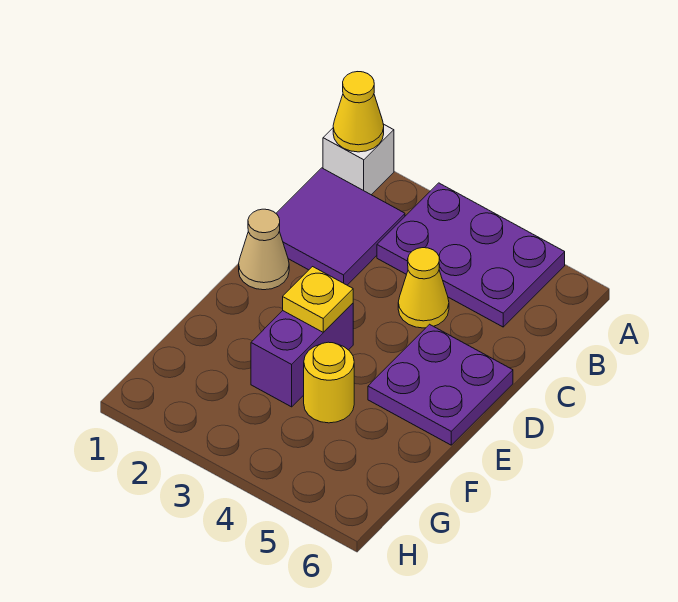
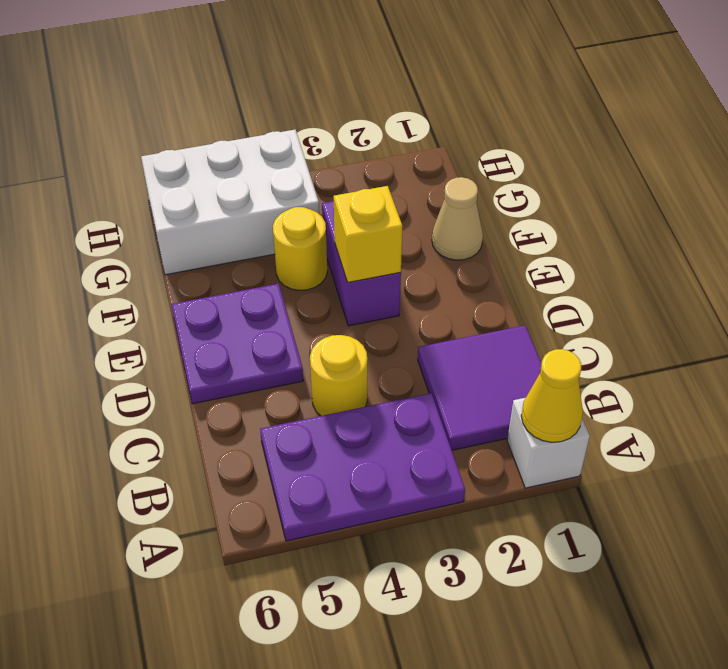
yellow cone C4 level 1 -> yellow round brick C4 level 1
tan cone D1 level 1 -> tan cone F1 level 1
yellow plate E3 level 2 -> yellow brick E3 level 2
none -> white brick G4:H6 level 1

